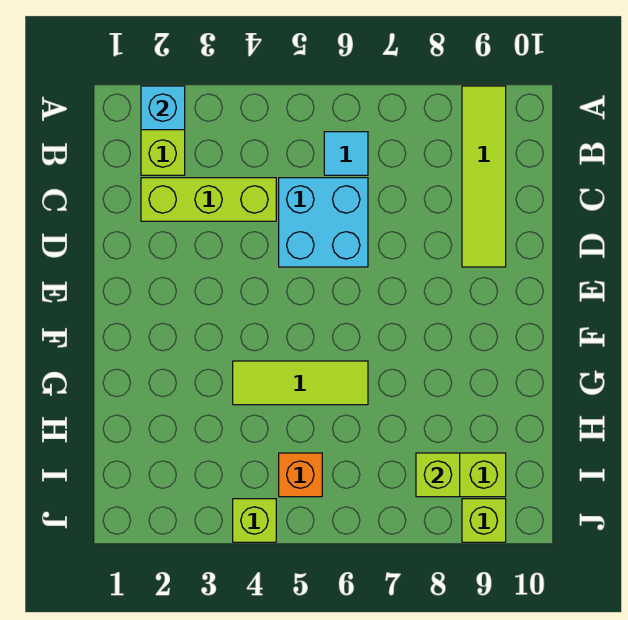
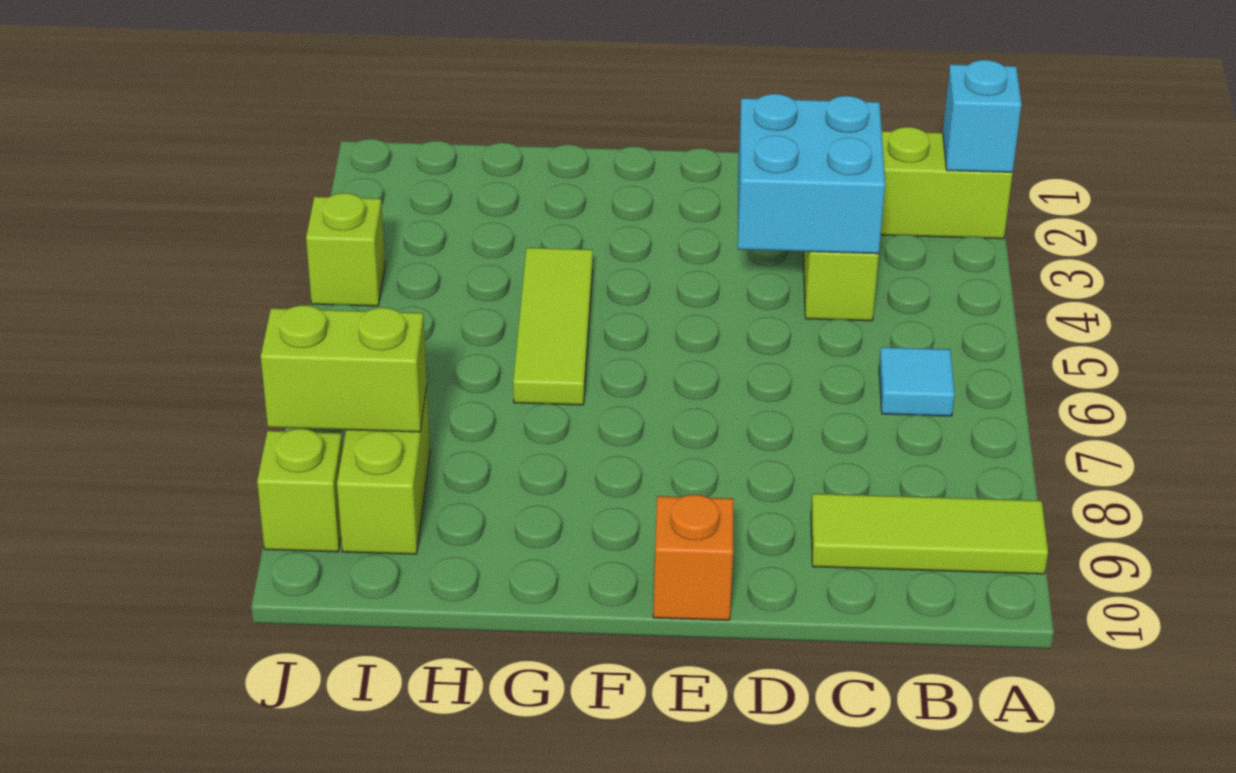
lime tile A9:D9 level 1 -> lime tile A9:C9 level 1
cyan brick C5:D6 level 1 -> cyan brick C3:D4 level 2
orange brick I5 level 1 -> orange brick E10 level 1
lime brick I8 level 2 -> lime brick I8:J8 level 2

